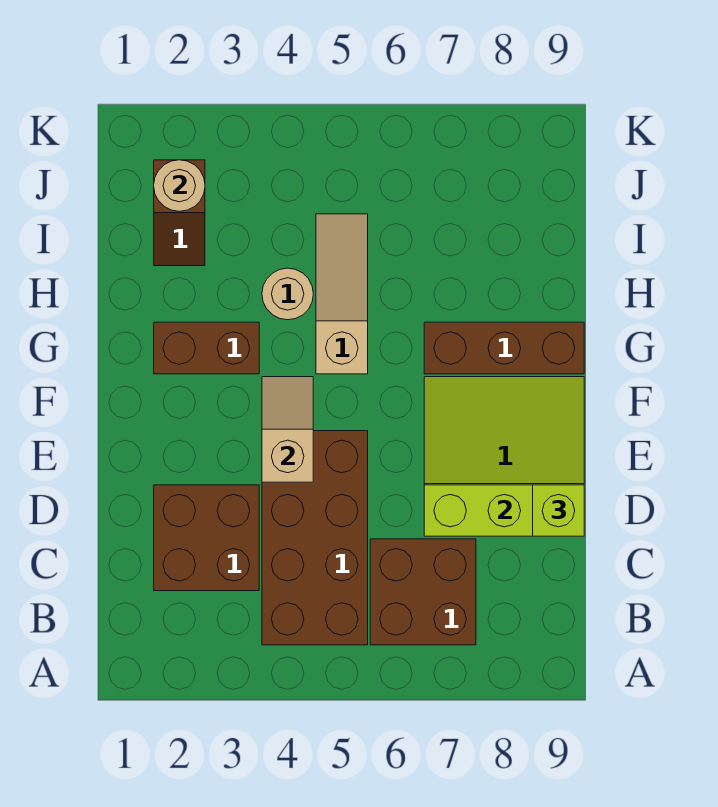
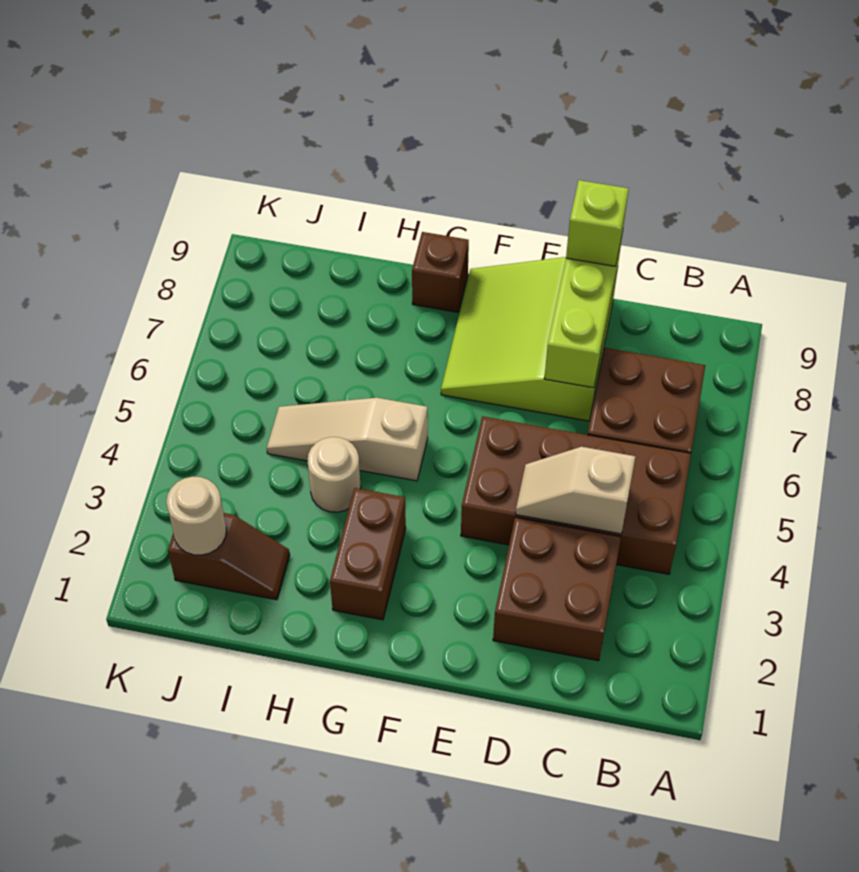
tan slope E4:F4 level 2 top E -> tan slope C4:D4 level 2 top C
brown brick G7:G9 level 1 -> brown brick G9 level 1

